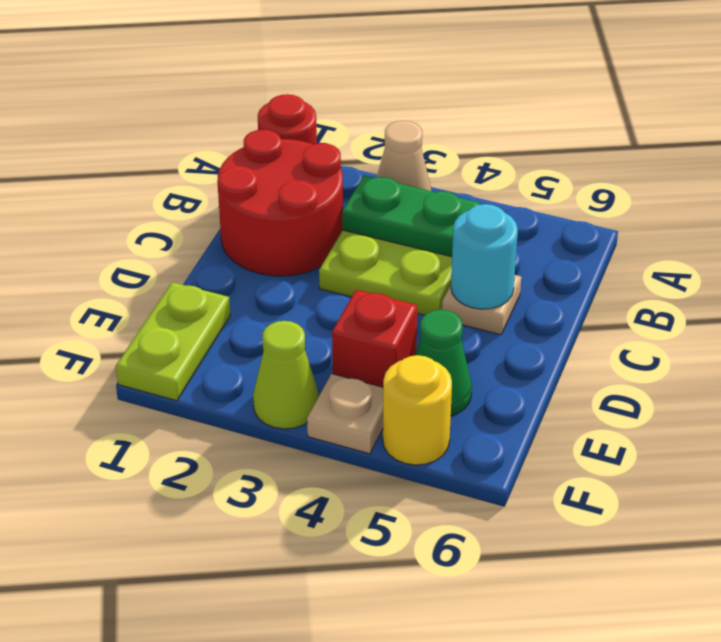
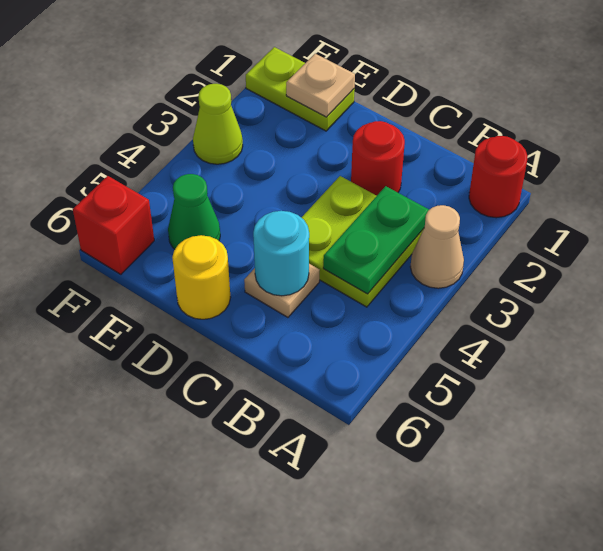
red round brick B1:C2 level 1 -> red round brick C2 level 1
red brick E4 level 1 -> red brick F6 level 1
tan plate F4 level 1 -> tan plate E1 level 2
yellow round brick F5 level 1 -> yellow round brick D6 level 1

